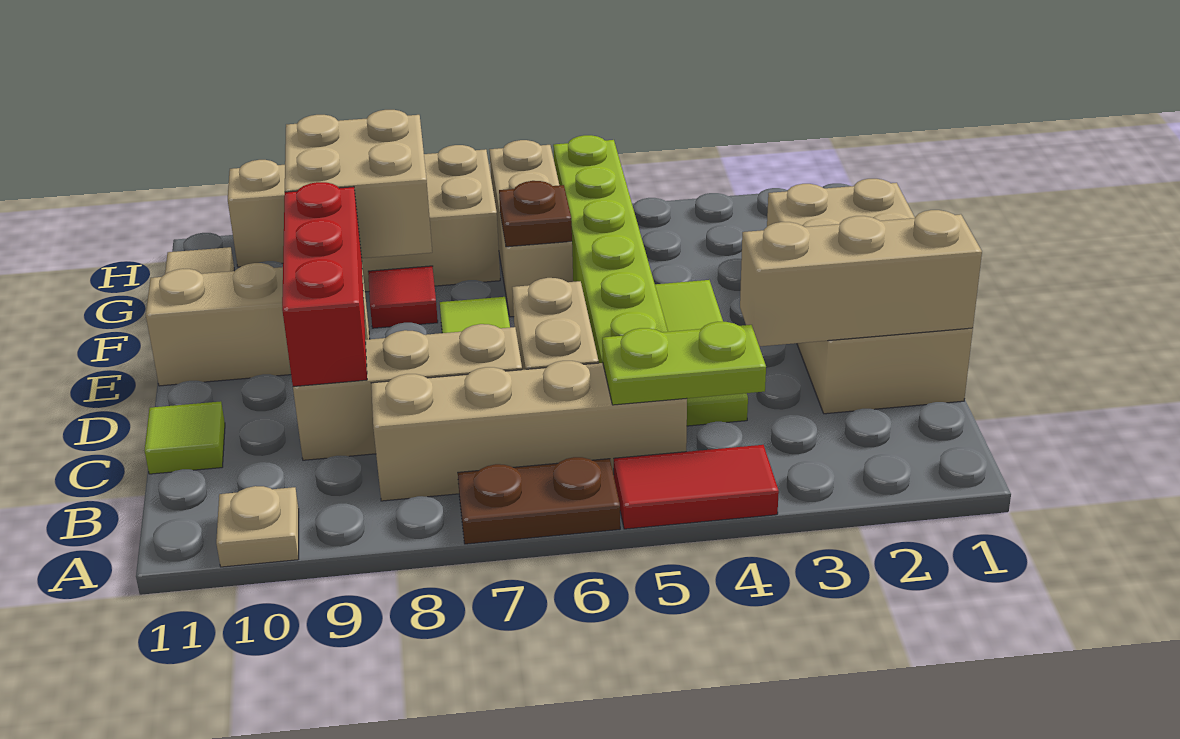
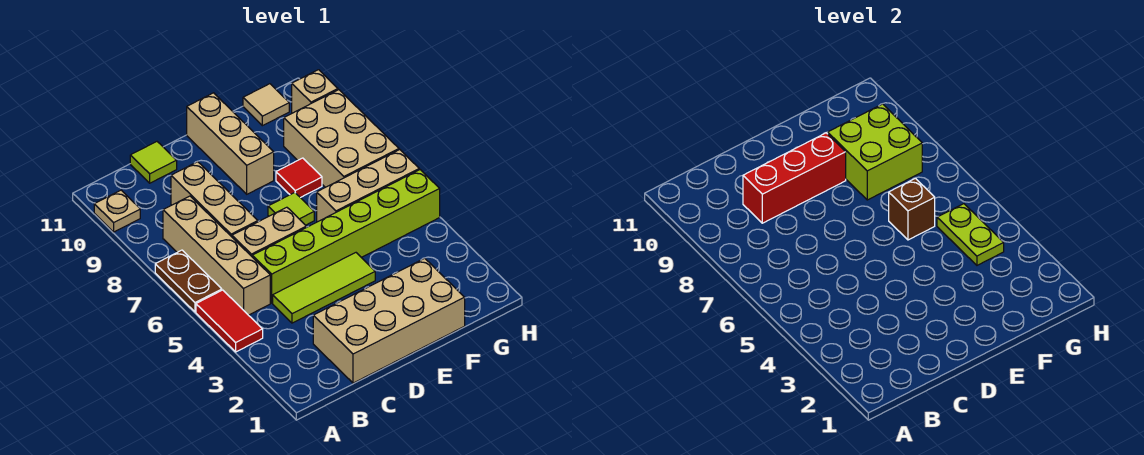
lime plate B4:B5 level 2 -> lime plate G4:G5 level 2
tan brick C1:C3 level 2 -> none
brown plate F6 level 2 -> brown brick F6 level 2
tan brick F8:G9 level 2 -> lime brick F8:G9 level 2

